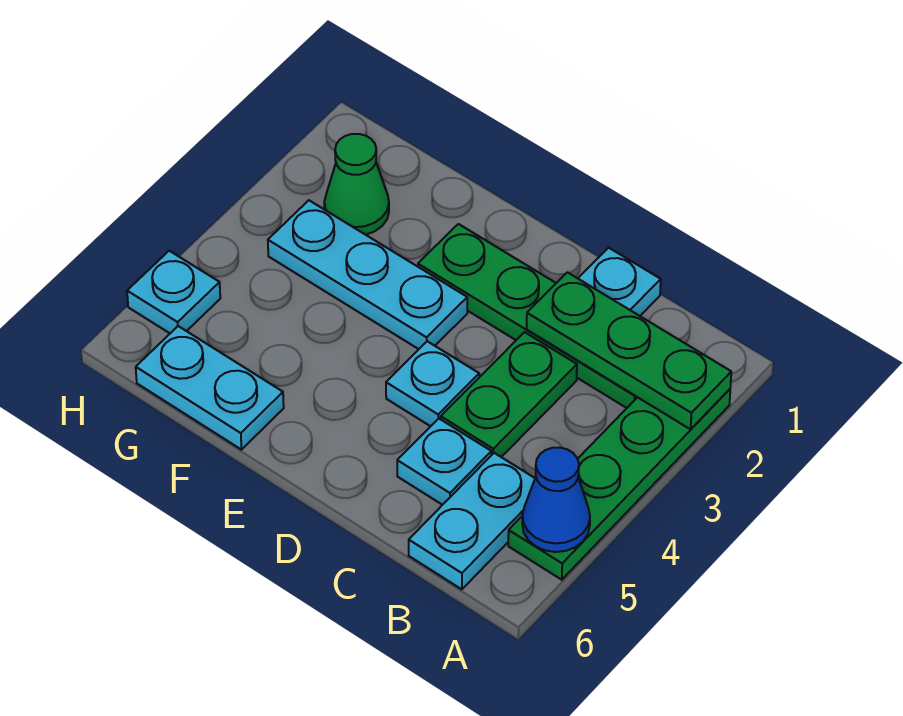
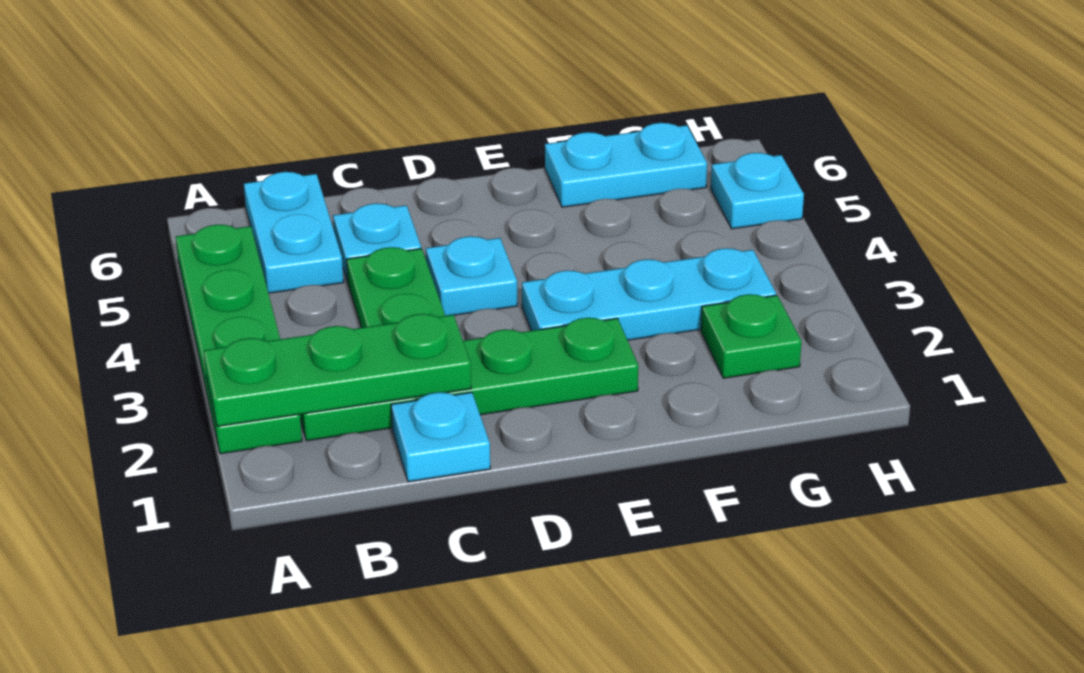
blue cone A5 level 2 -> none
green cone G2 level 1 -> green plate G2 level 1

